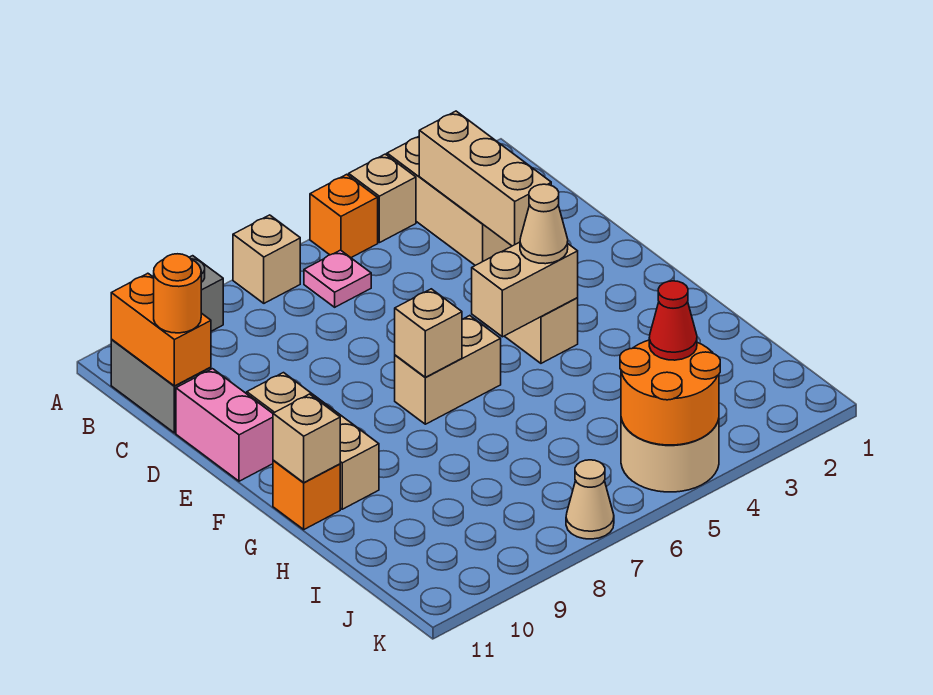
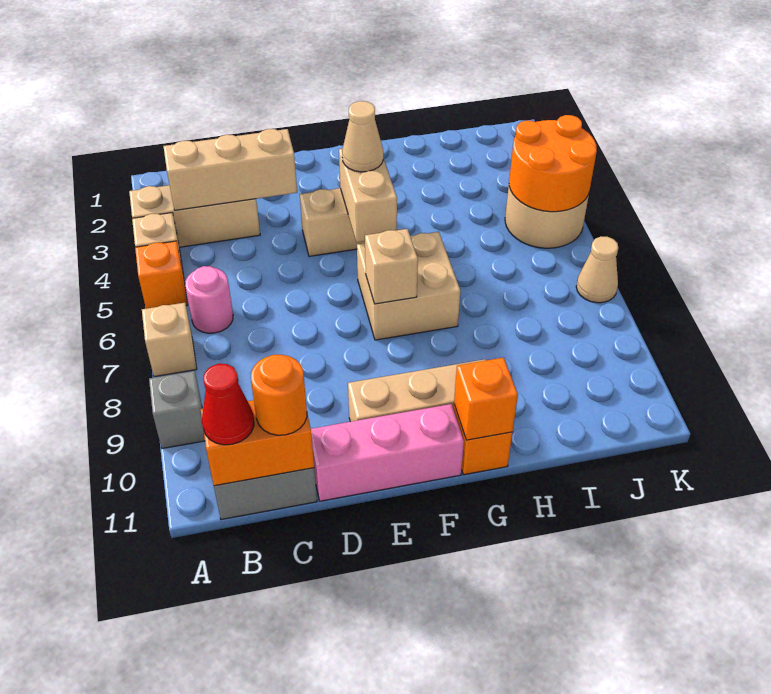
pink plate B6 level 1 -> pink round brick B6 level 1
pink brick D11:E11 level 1 -> pink brick D11:F11 level 1
tan brick F6:F7 level 1 -> tan brick F6:G7 level 1
tan brick G11 level 2 -> orange brick G11 level 2
red cone J4 level 3 -> red cone B11 level 3

